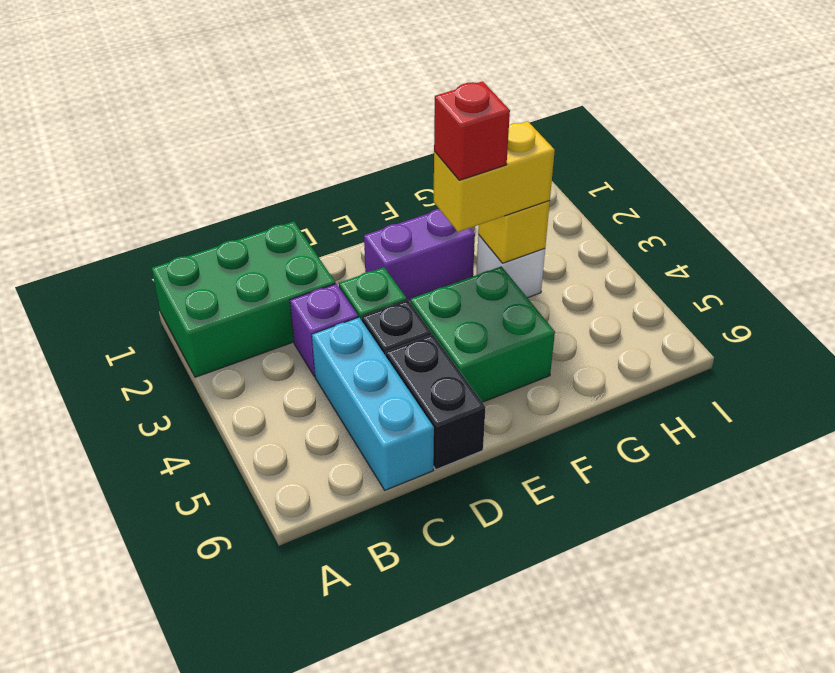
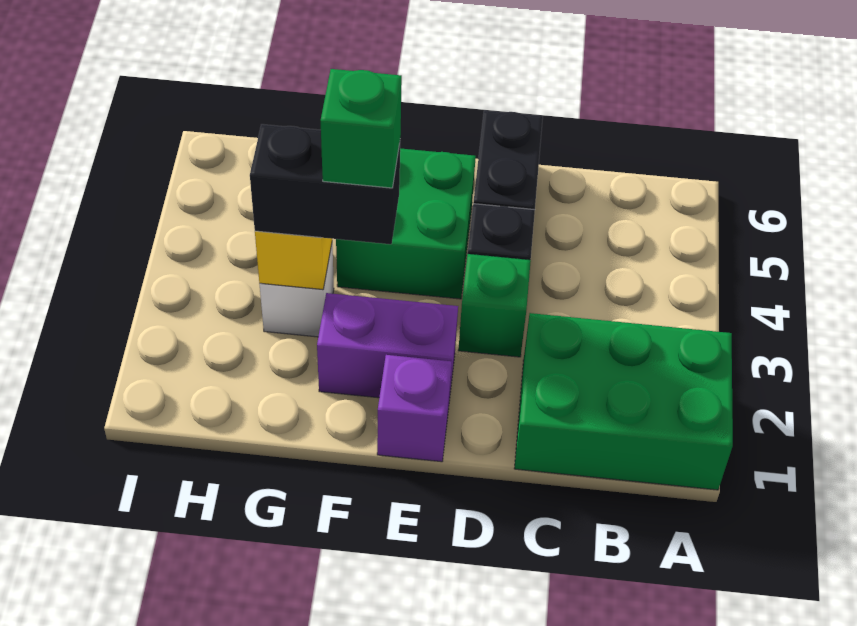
purple brick C3 level 1 -> purple brick E1 level 1
cyan brick C4:C6 level 1 -> none
yellow brick F3:G3 level 3 -> black brick F3:G3 level 3
red brick F3 level 4 -> green brick F3 level 4

